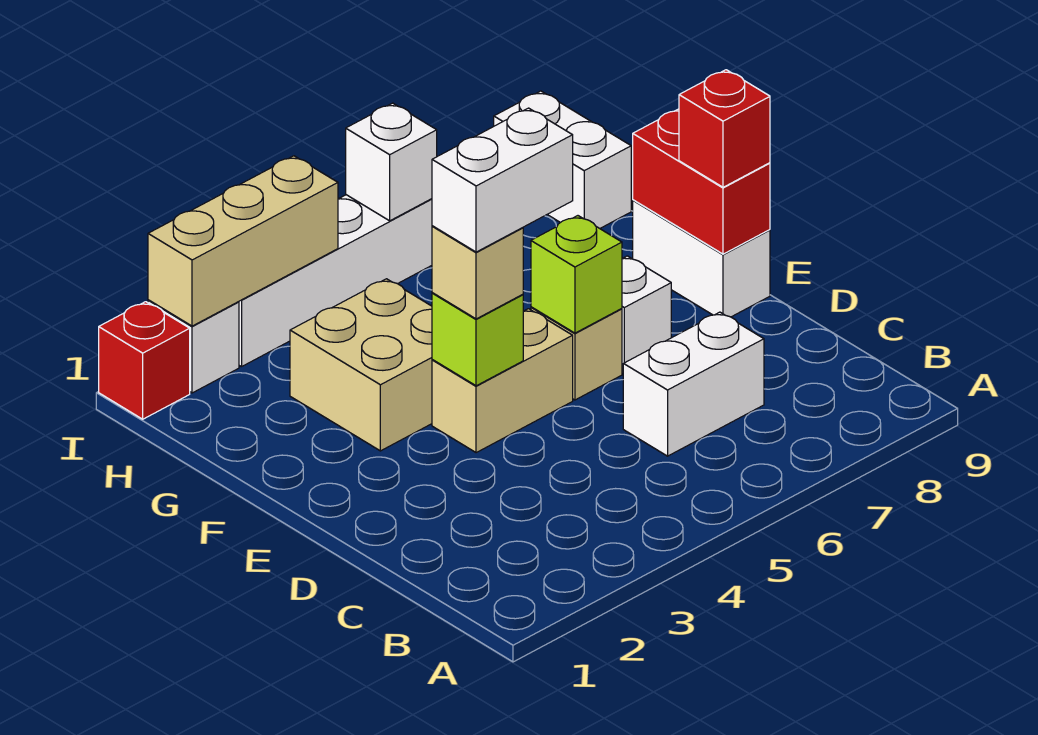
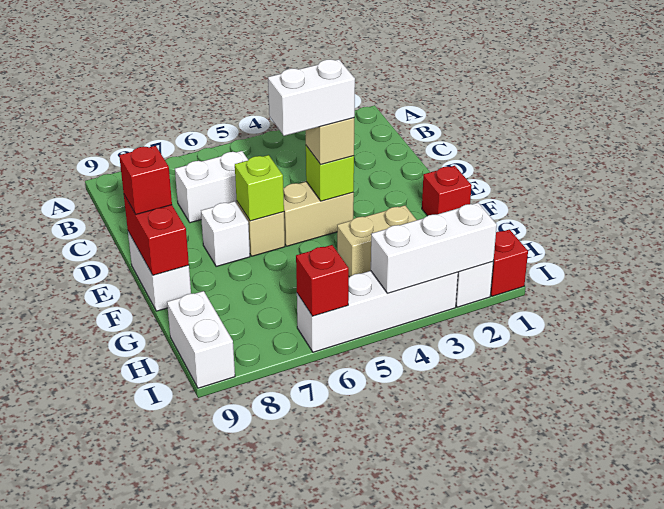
none -> red brick F1 level 1
tan brick F3:G4 level 1 -> tan brick G3:G4 level 1
tan brick I2:I4 level 2 -> white brick I2:I4 level 2
white brick I6 level 2 -> red brick I6 level 2

